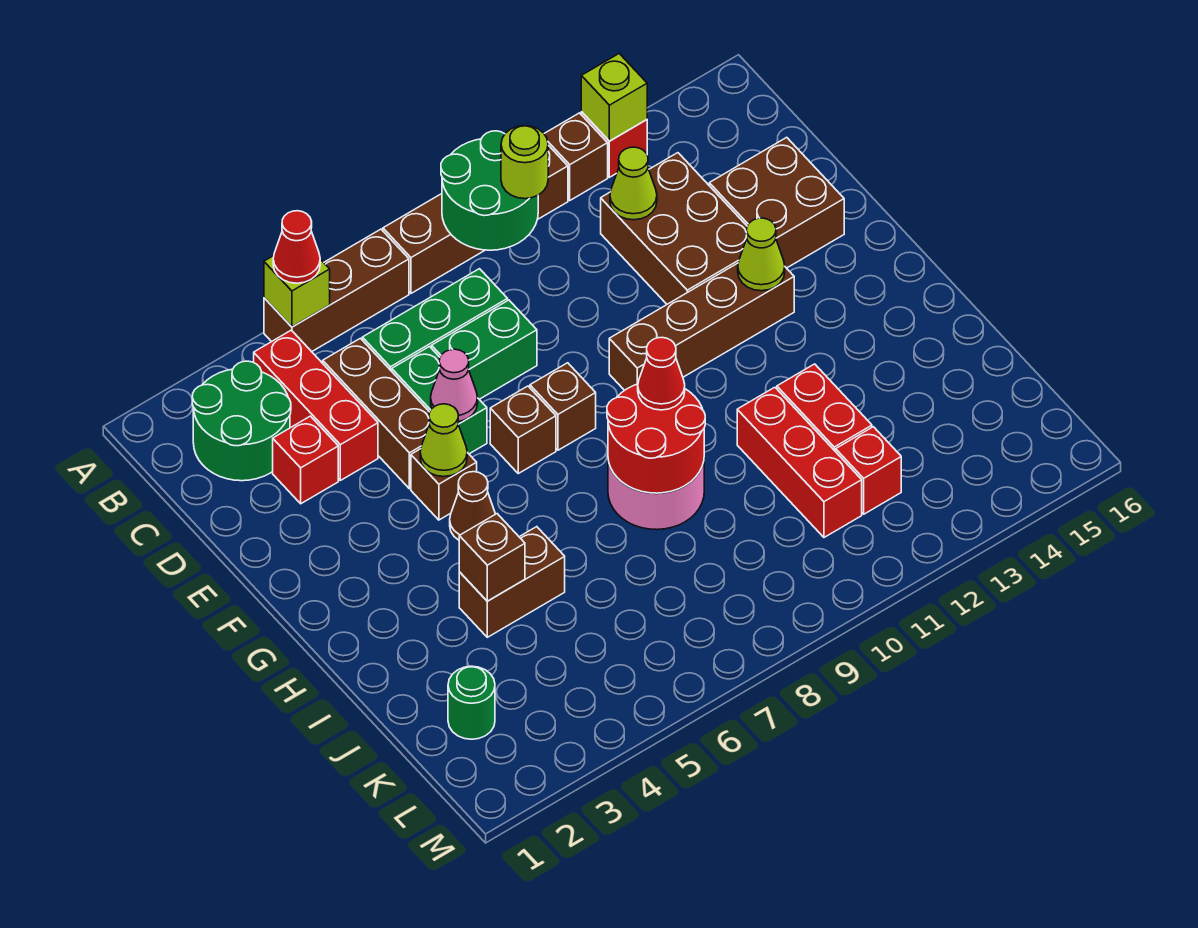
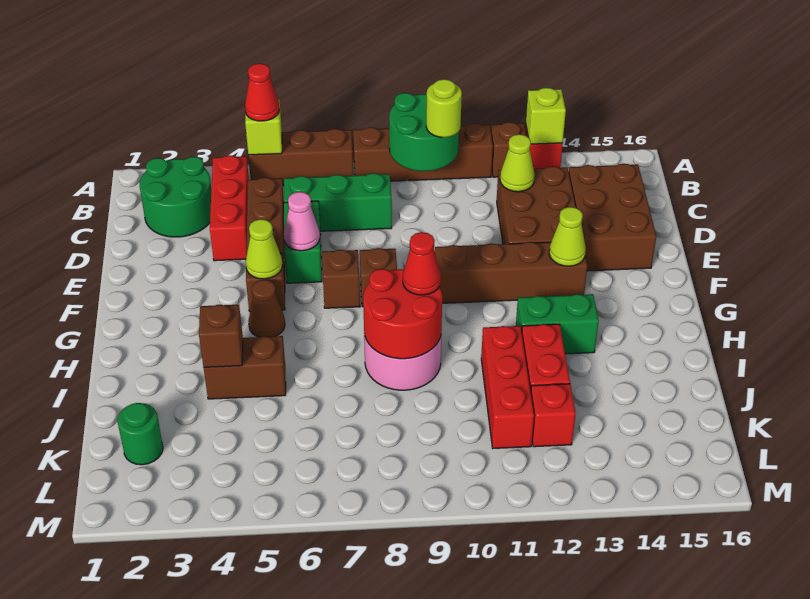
red brick D3 level 1 -> none
green brick D7:D8 level 1 -> green brick H12:H13 level 1
brown brick D14:E15 level 1 -> brown brick C14:E15 level 1

